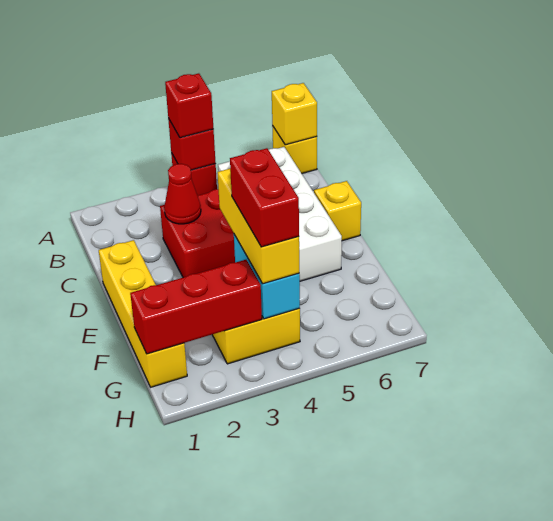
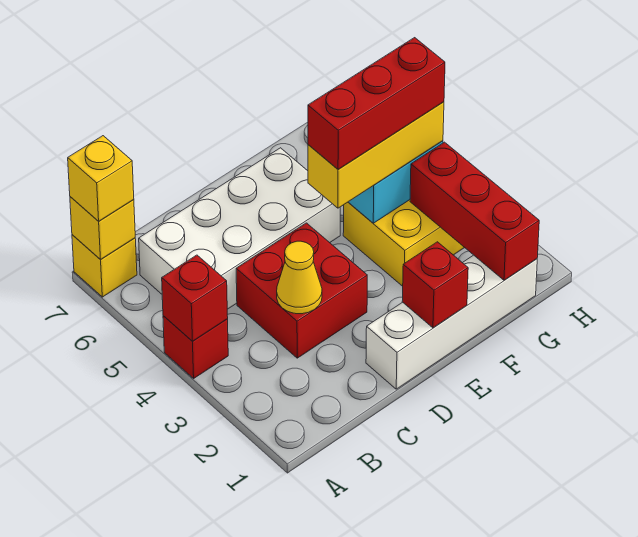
red brick A4 level 3 -> red brick E1 level 2
red cone C3 level 2 -> yellow cone C3 level 2
yellow brick D1:G1 level 1 -> white brick D1:G1 level 1
yellow brick D7 level 1 -> yellow brick A7 level 3
red brick F4:G4 level 4 -> red brick E4:G4 level 4

